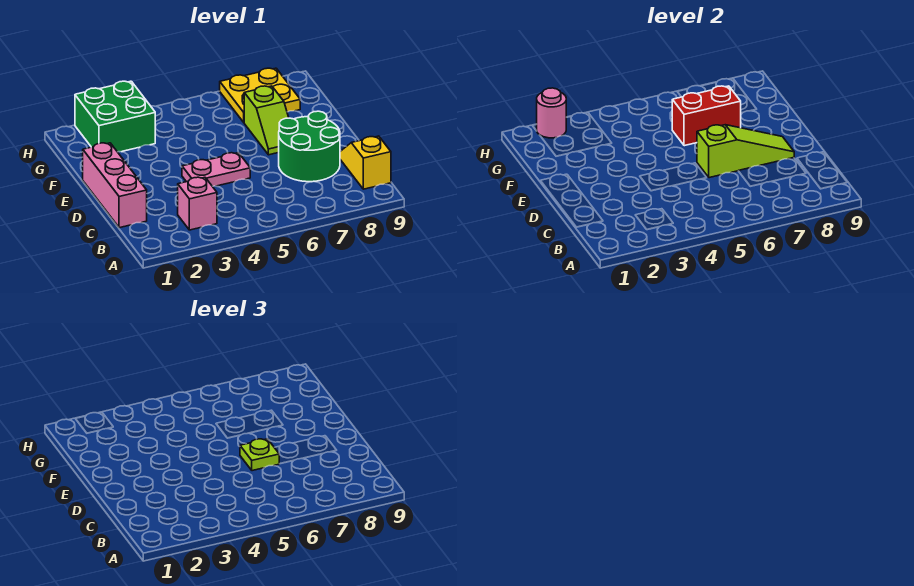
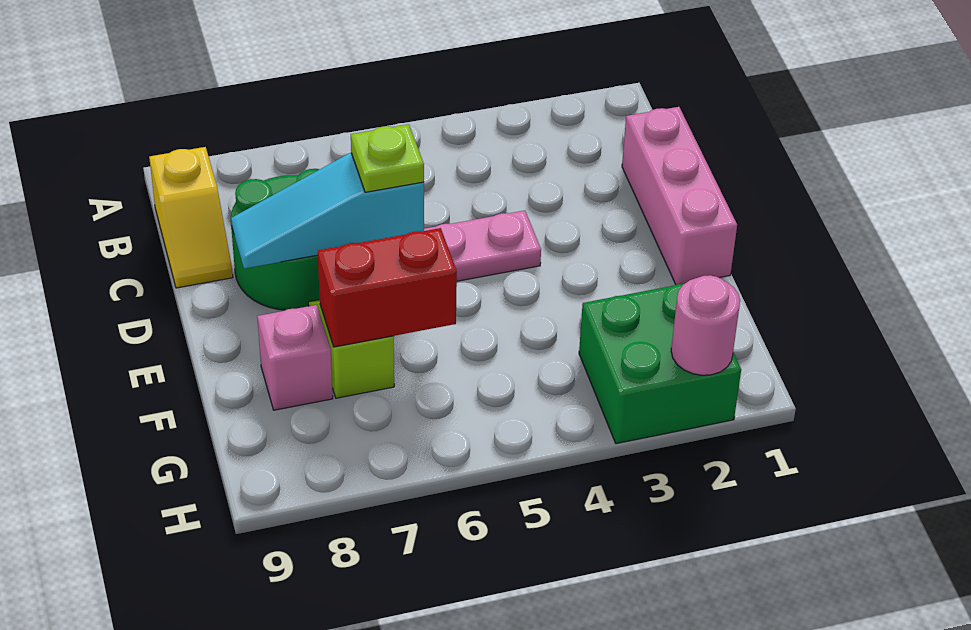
pink brick B3 level 1 -> pink brick F8 level 1
lime slope D6:D8 level 2 top 6 -> cyan slope D6:D8 level 2 top 6
yellow plate G7:H8 level 1 -> none

